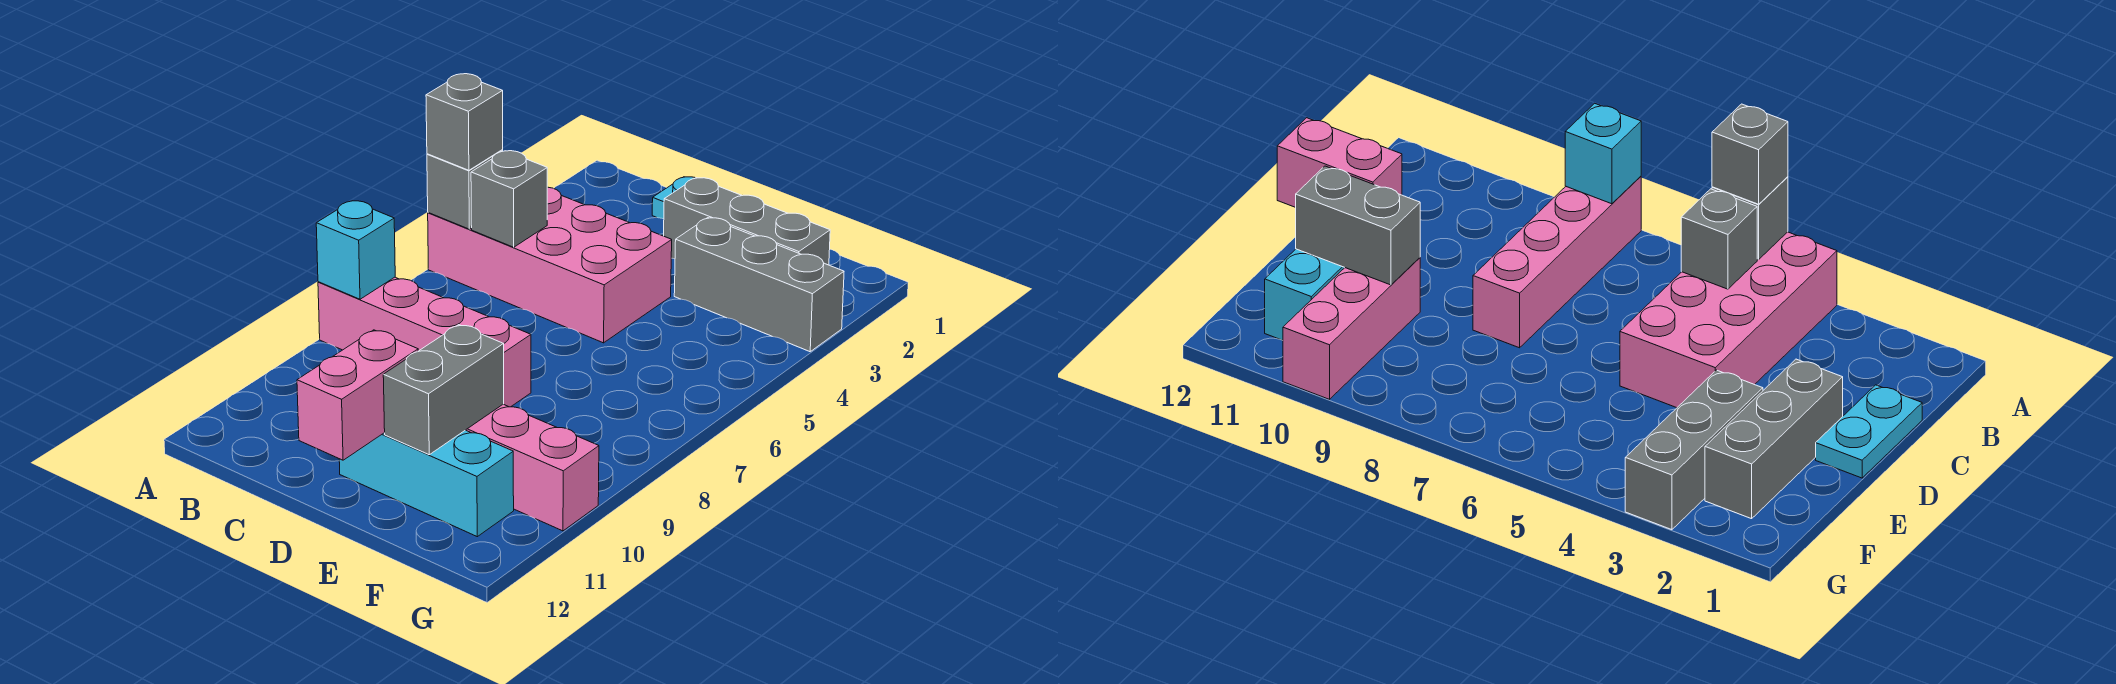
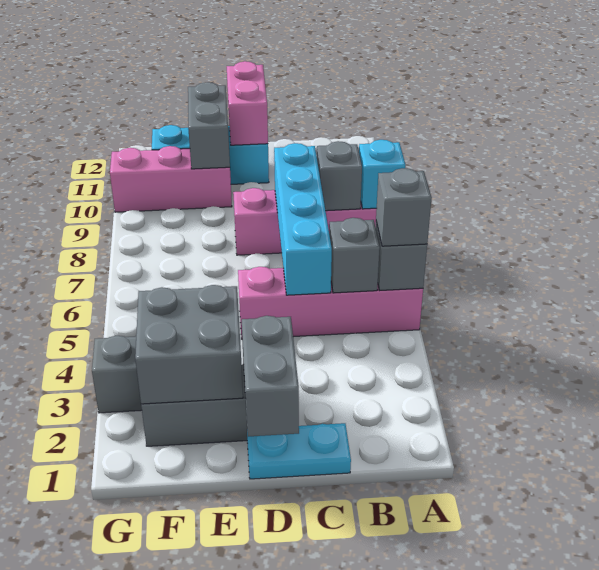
pink brick A4:D5 level 1 -> pink brick A5:D5 level 1
none -> grey brick B8 level 2
none -> cyan brick C5:C8 level 2
none -> grey brick D1:D2 level 2
none -> grey brick E2:F3 level 2

